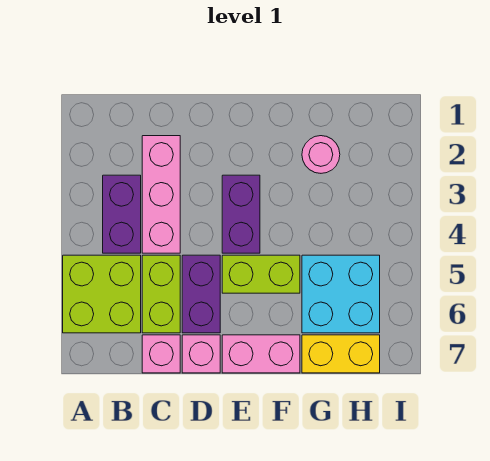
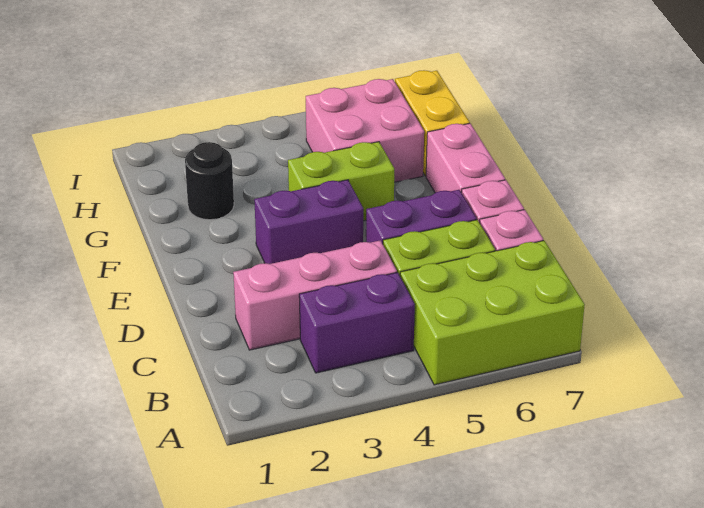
lime brick A5:B6 level 1 -> lime brick A5:B7 level 1
lime brick E5:F5 level 1 -> lime brick F4:F5 level 1
pink round brick G2 level 1 -> black round brick G2 level 1
cyan brick G5:H6 level 1 -> pink brick G5:H6 level 1

